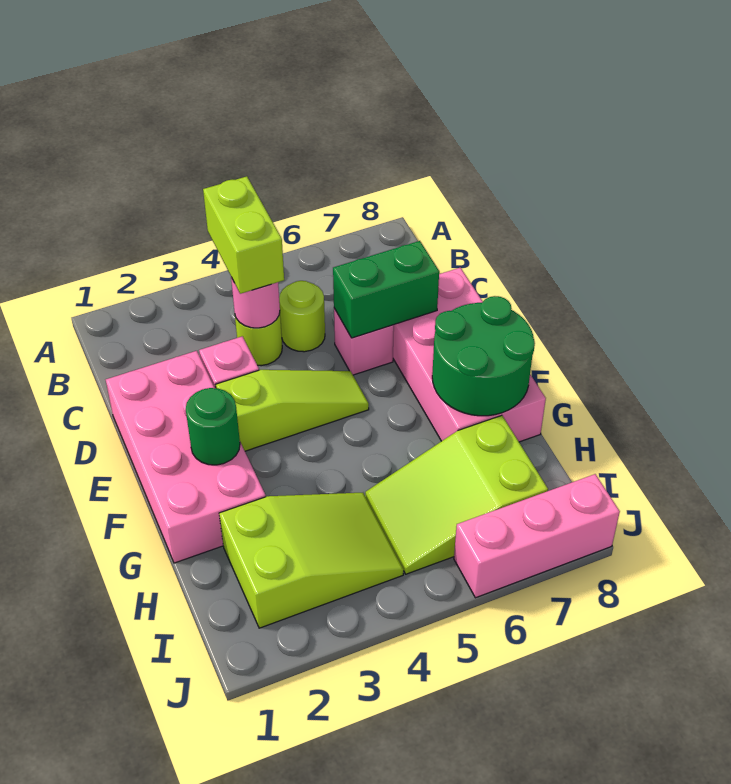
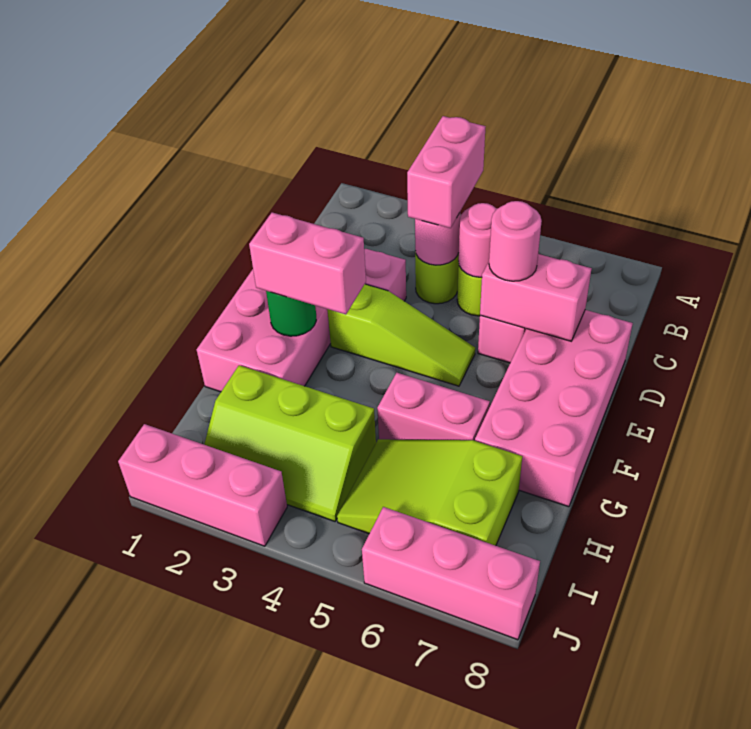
lime brick B4:C4 level 3 -> pink brick B4:C4 level 3
none -> pink round brick C5 level 2
green brick D6:D7 level 2 -> pink brick D6:D7 level 2
none -> pink round brick D6 level 3
none -> pink brick F2:F3 level 3
green round brick F7:G8 level 2 -> none
none -> pink brick G5:G6 level 1
lime slope H2:I4 level 1 top 2 -> lime slope H2:I4 level 1 top H
none -> pink brick J1:J3 level 1

